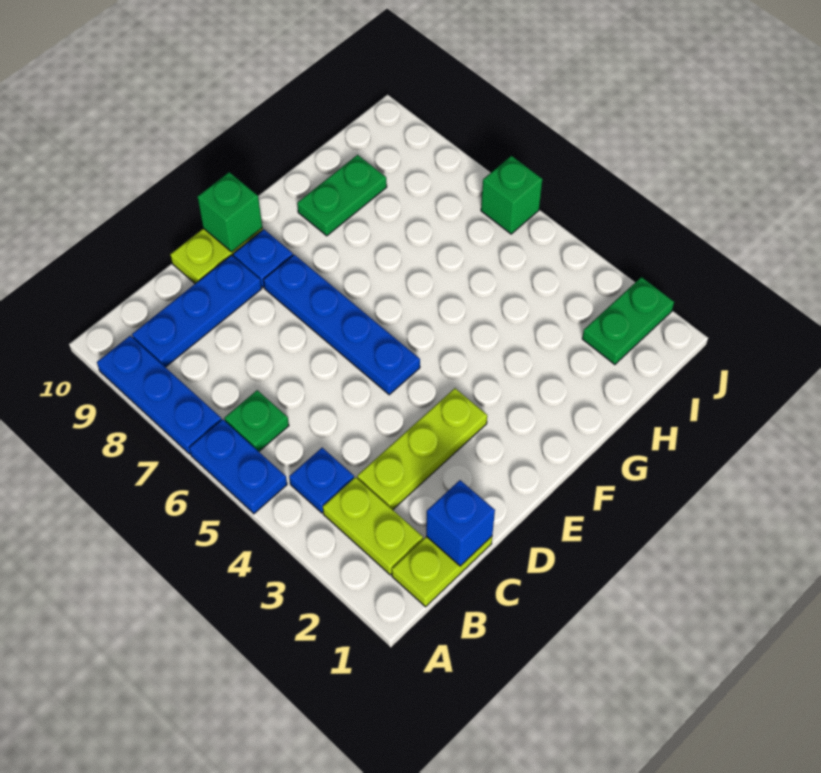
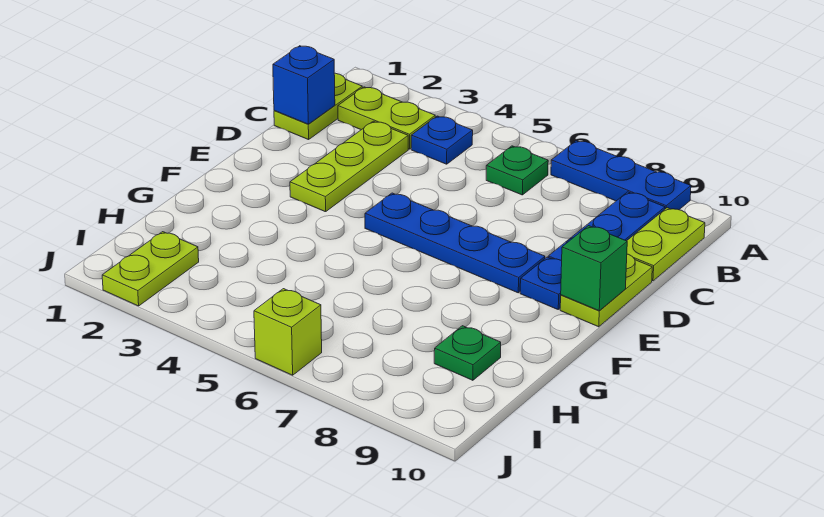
blue plate A5:A6 level 1 -> none
none -> lime plate B10:C10 level 1
green plate G9:H9 level 1 -> green plate H9 level 1
green plate I2:J2 level 1 -> lime plate I2:J2 level 1
green brick J6 level 1 -> lime brick J6 level 1

